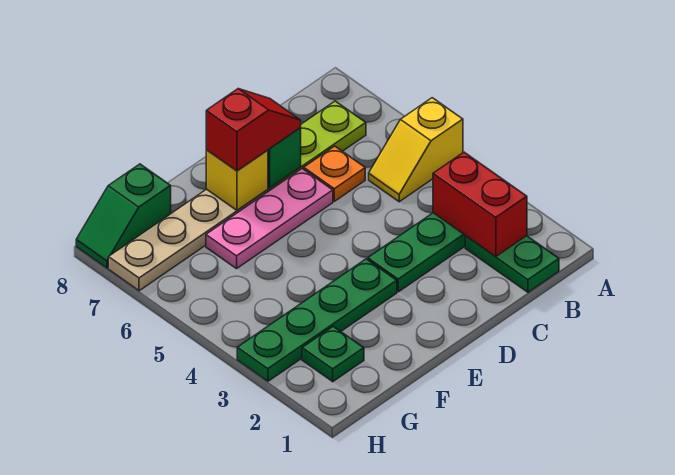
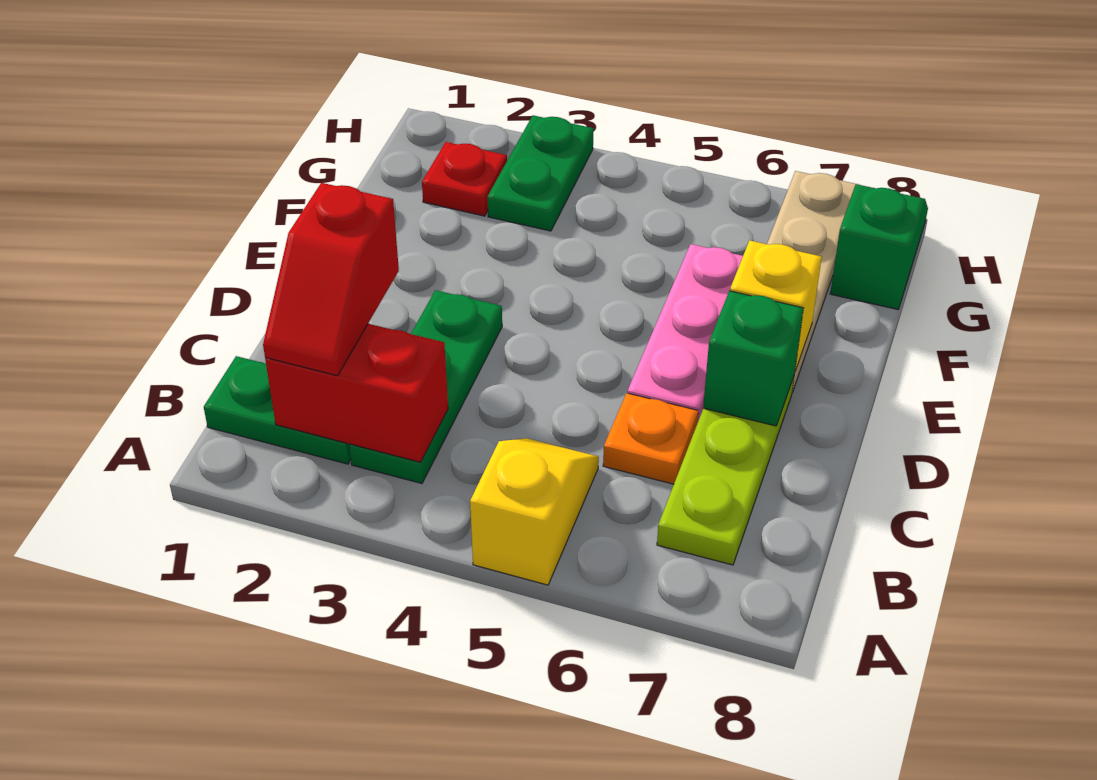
red slope D7:E7 level 3 top E -> red slope B2:C2 level 3 top C
green plate E3:H3 level 1 -> green plate G3:H3 level 1
green plate G2 level 1 -> red plate G2 level 1

